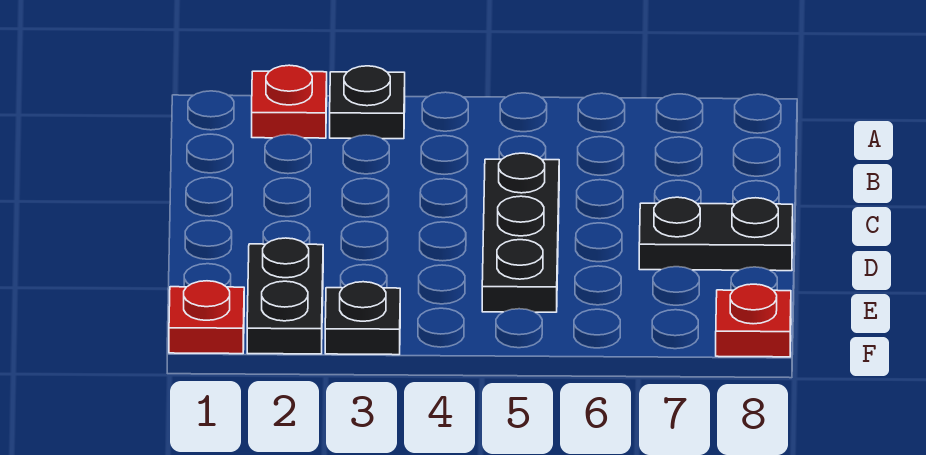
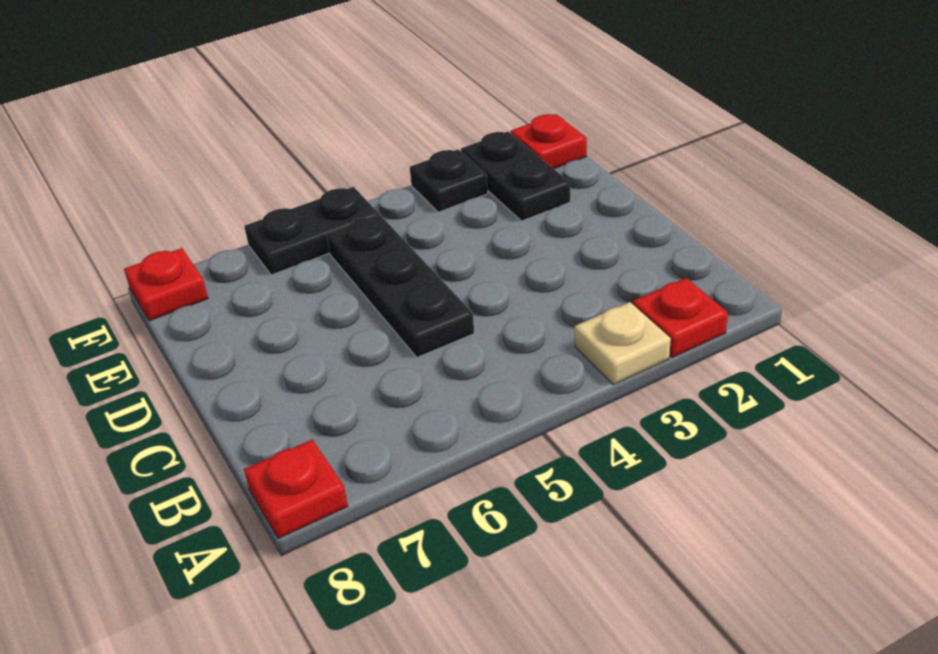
black plate A3 level 1 -> tan plate A3 level 1
none -> red plate A8 level 1
black plate D7:D8 level 1 -> black plate F5:F6 level 1

